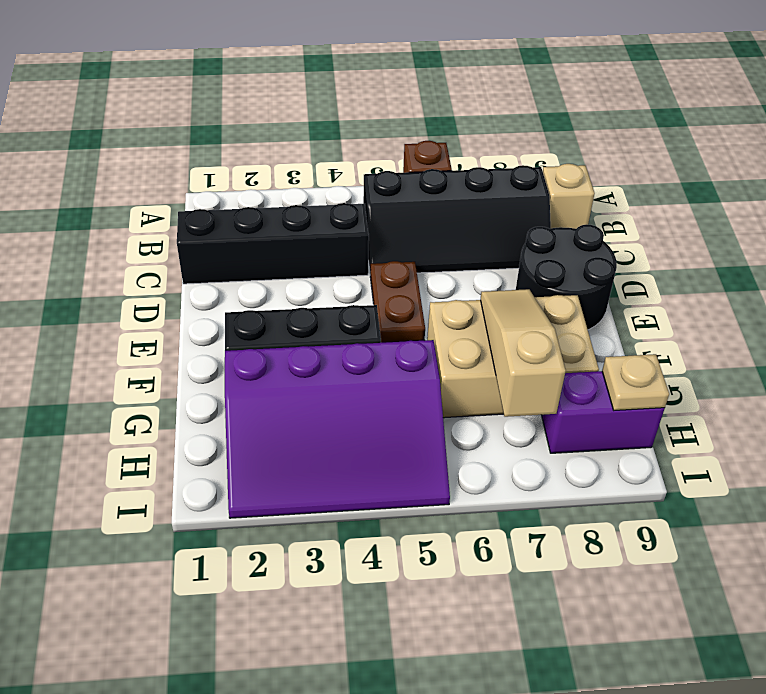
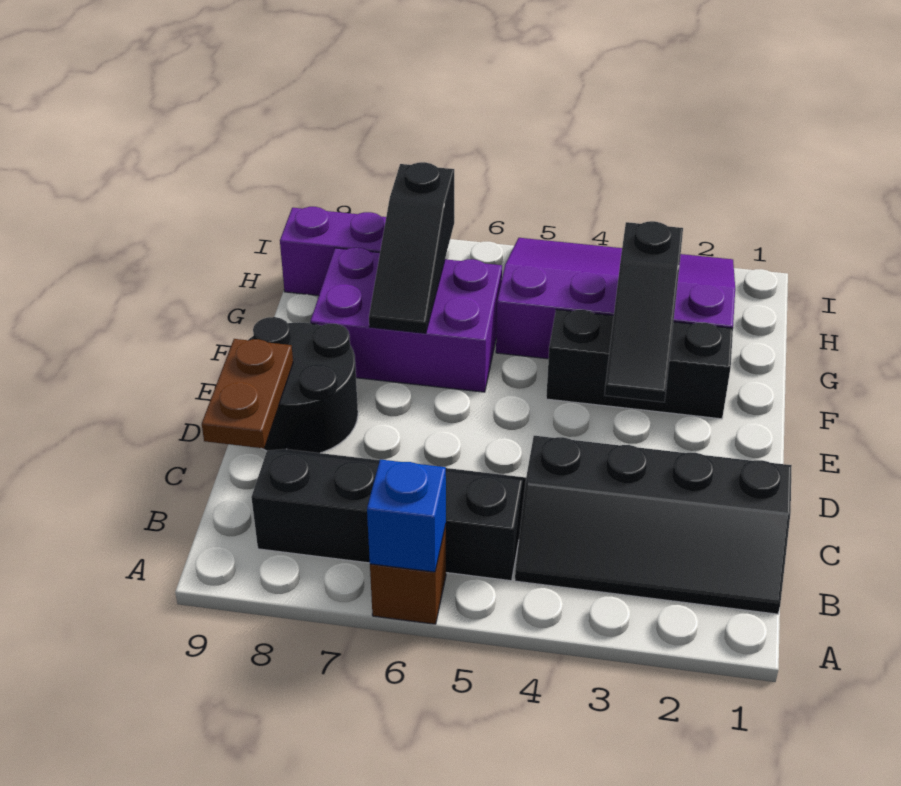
none -> blue brick A6 level 2
tan brick B9 level 1 -> none
brown plate D5:E5 level 1 -> brown plate C9:D9 level 2
none -> black slope E3:G3 level 2 top G
tan brick F6:G8 level 1 -> purple brick F6:G8 level 1
tan slope F7:H7 level 2 top H -> black slope F7:H7 level 2 top H
tan plate H9 level 2 -> none

